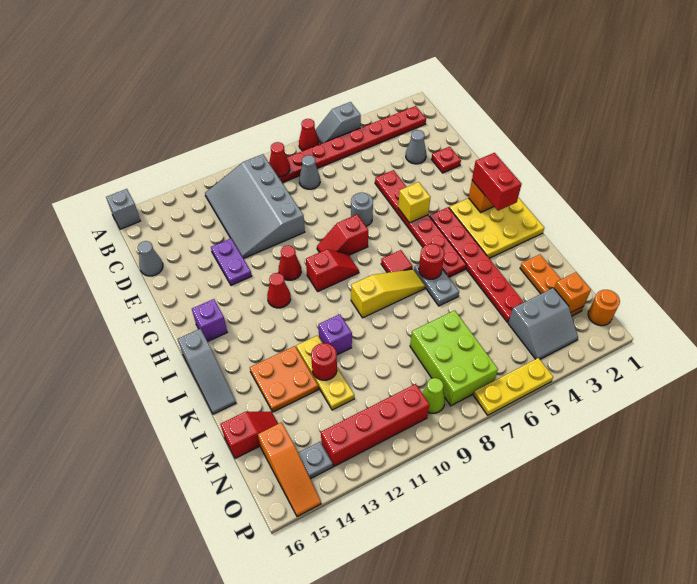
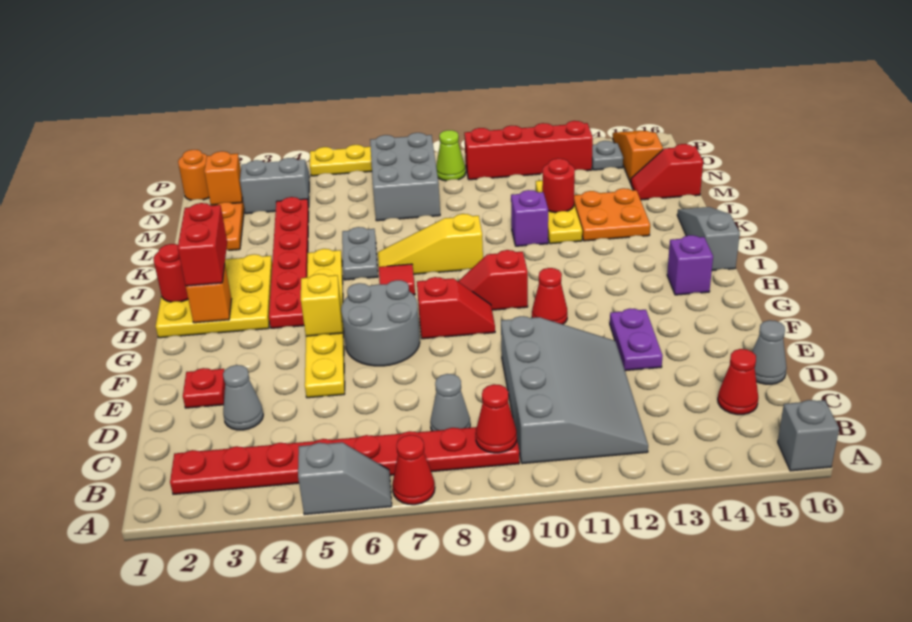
red plate E5:J5 level 1 -> yellow plate E5:J5 level 1
grey round brick F7 level 1 -> grey round brick F6:G7 level 1
red cone H12 level 1 -> red cone C15 level 1
red round brick J6 level 2 -> red round brick I1 level 2
lime brick M7:O8 level 1 -> grey brick M7:O8 level 1

